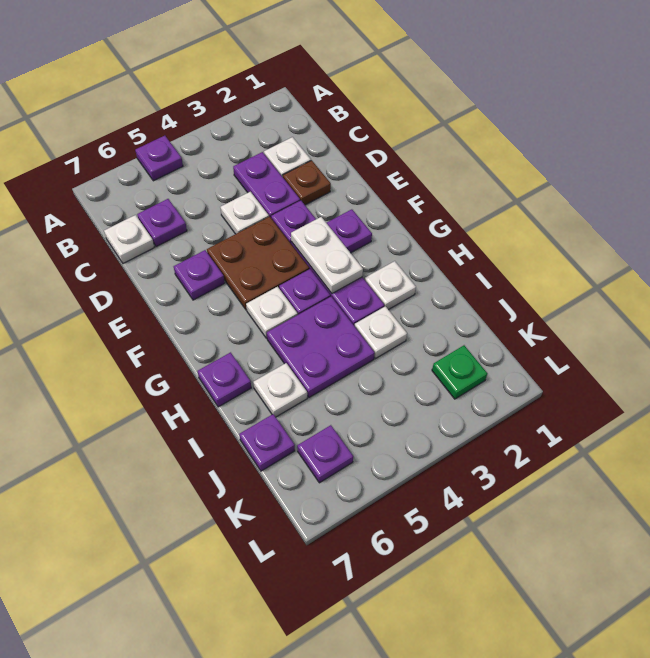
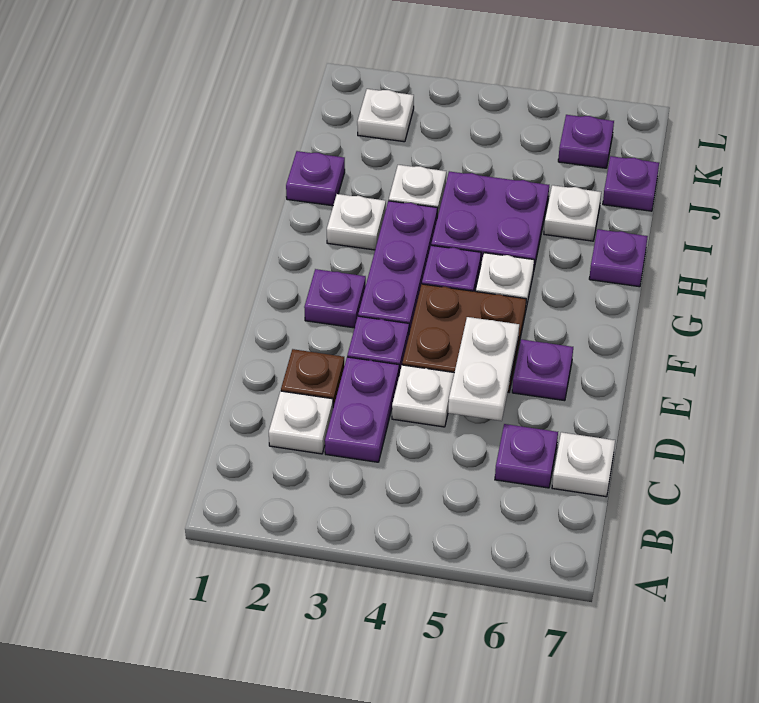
purple plate A5 level 1 -> purple plate I1 level 1
white plate F3:G3 level 2 -> white plate D5:E5 level 2
green plate K2 level 1 -> white plate K2 level 1

